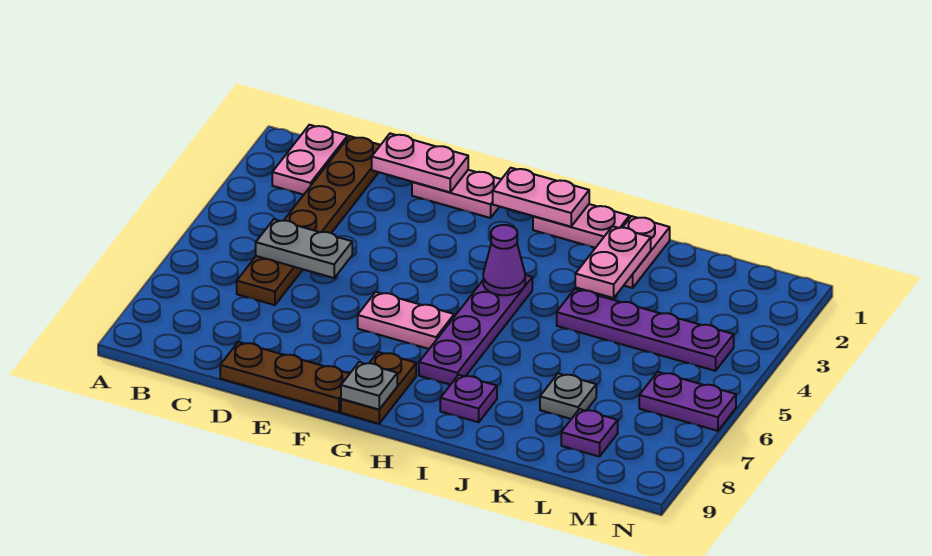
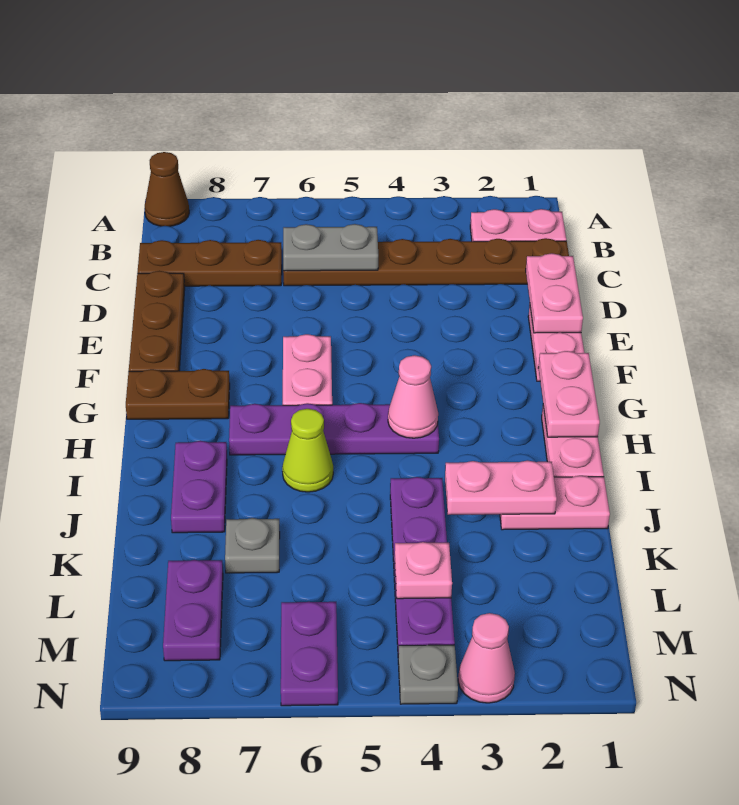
none -> brown cone A9 level 1
grey plate C5:D5 level 2 -> grey plate C5:C6 level 2
none -> brown plate C7:C9 level 1
grey plate G9 level 2 -> grey plate N4 level 1
purple cone H4 level 2 -> pink cone H4 level 2
none -> lime cone I6 level 1
purple plate I8 level 1 -> purple plate I8:J8 level 1
none -> pink plate L4 level 2
purple plate L8 level 1 -> purple plate L8:M8 level 1
none -> pink cone N3 level 1

